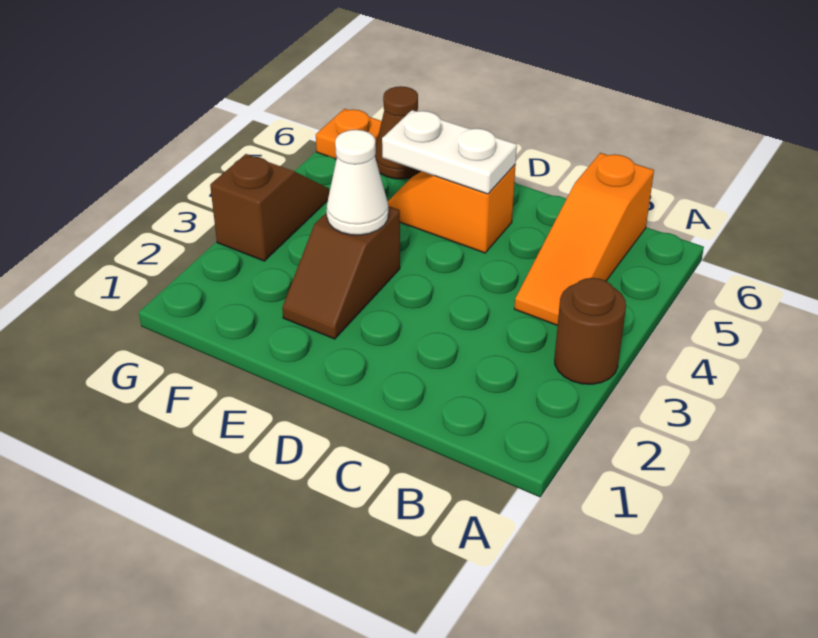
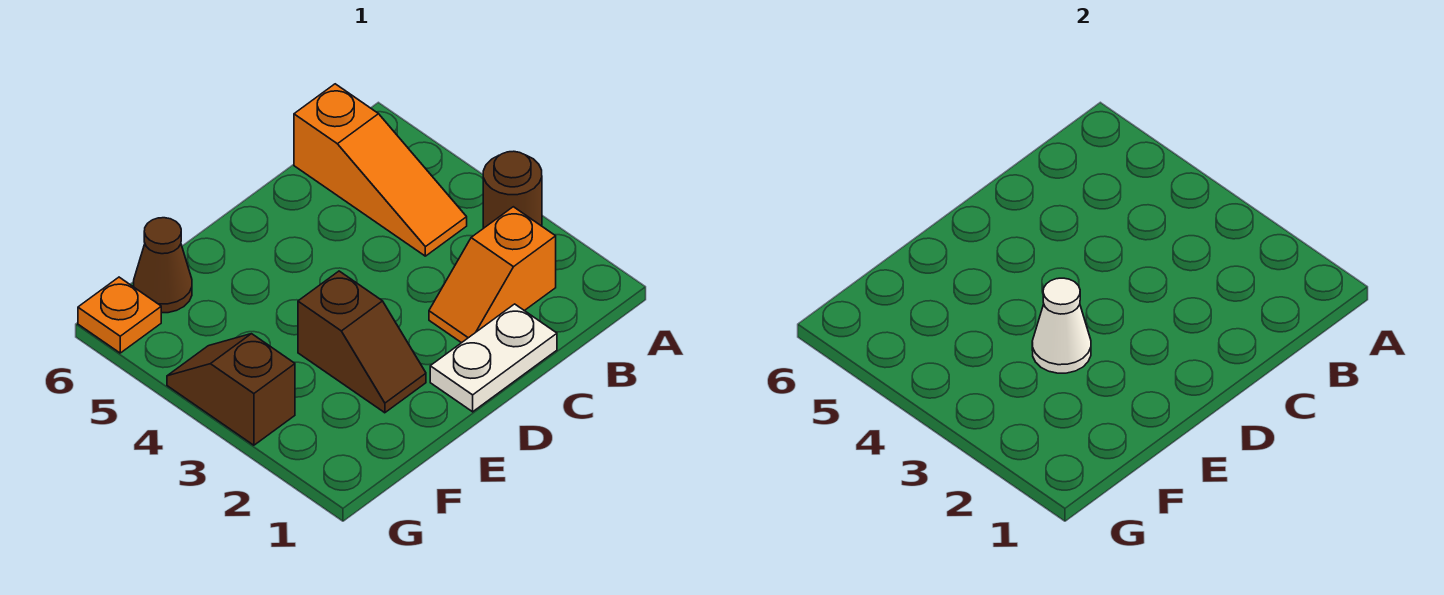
orange slope D5:E5 level 1 top D -> orange slope B2:C2 level 1 top B
white plate D5:E5 level 2 -> white plate C1:D1 level 1

